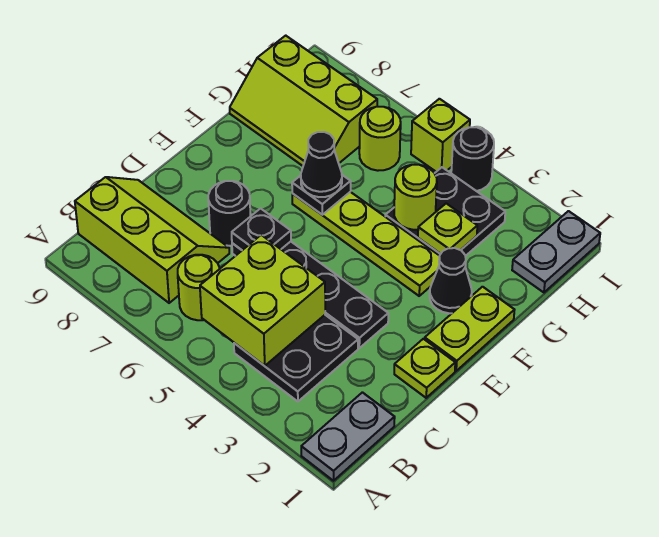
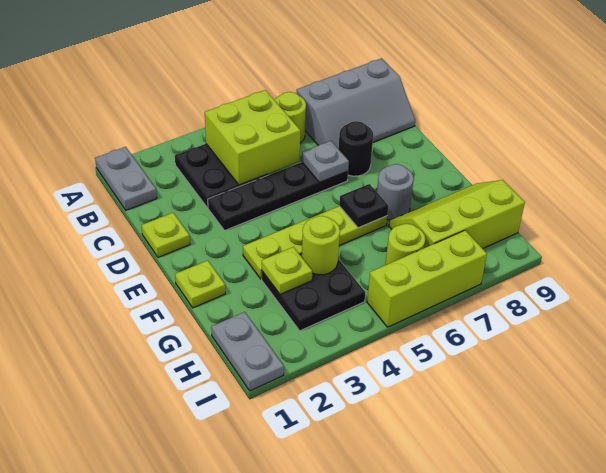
lime slope B7:C9 level 1 top B -> grey slope B7:C9 level 1 top B
black plate D6 level 2 -> grey plate D6 level 2
lime plate E1:F1 level 1 -> lime plate F1 level 1
black cone F2 level 1 -> none
black cone F6 level 3 -> none
none -> grey round brick F7 level 1
black round brick I4 level 1 -> none
lime brick I5 level 1 -> lime brick I5:I7 level 1

